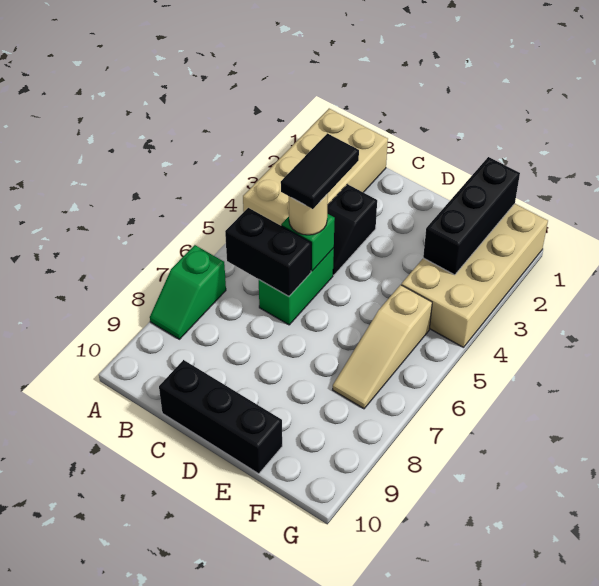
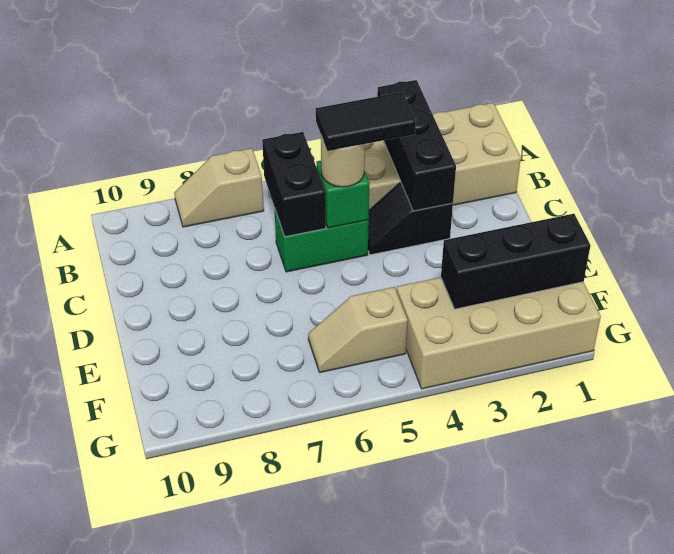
green slope A7:A8 level 1 top 7 -> tan slope A7:A8 level 1 top 7
black brick C10:E10 level 1 -> black brick A3:C3 level 2
tan slope F5:F7 level 1 top 5 -> tan slope F5:F6 level 1 top 5

